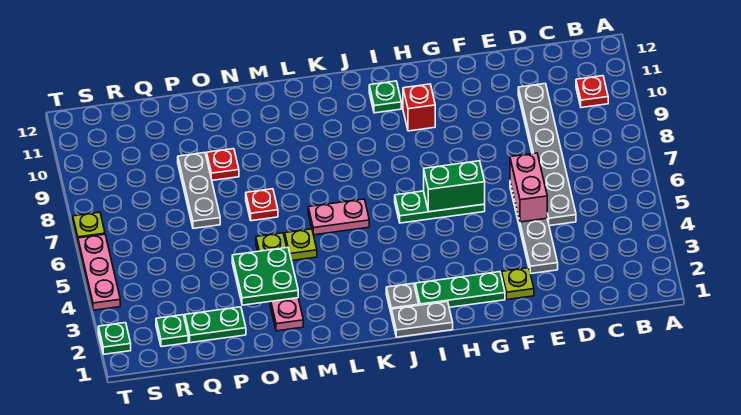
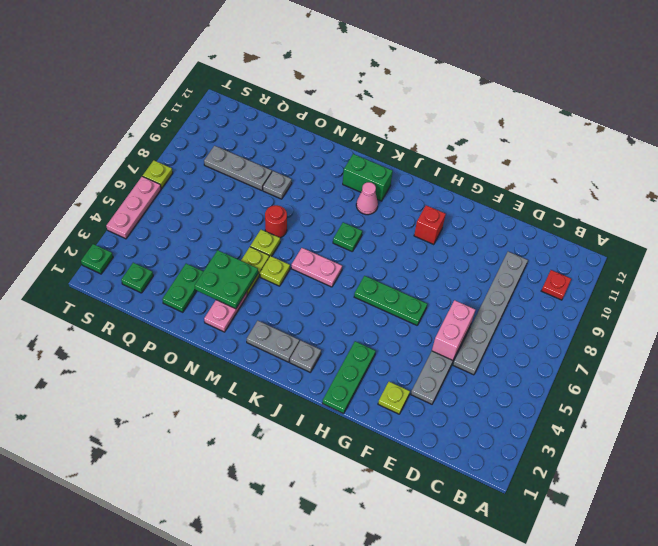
green plate G2:I2 level 1 -> green plate H1:H3 level 1
green brick G6:H6 level 2 -> green brick K11:L11 level 1
grey plate I1:J1 level 1 -> grey plate K2:L2 level 1
green plate I11 level 1 -> green plate K8 level 1
none -> pink cone K10 level 1
none -> lime plate N6 level 1
red plate N7 level 1 -> red round brick N7 level 1
red plate O9 level 1 -> grey plate O9 level 1
green plate P2:Q2 level 1 -> green plate P2:P3 level 1
grey plate P7:P9 level 1 -> grey plate P9:R9 level 1

